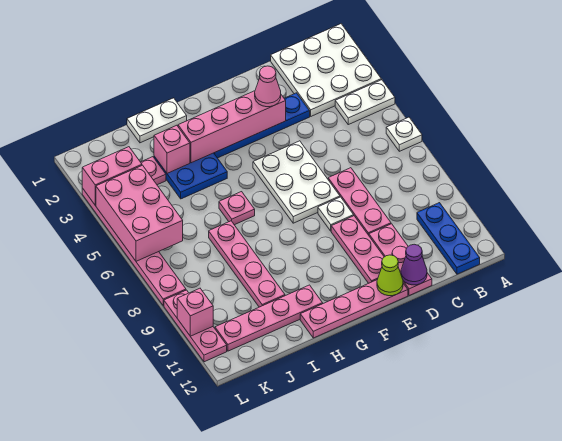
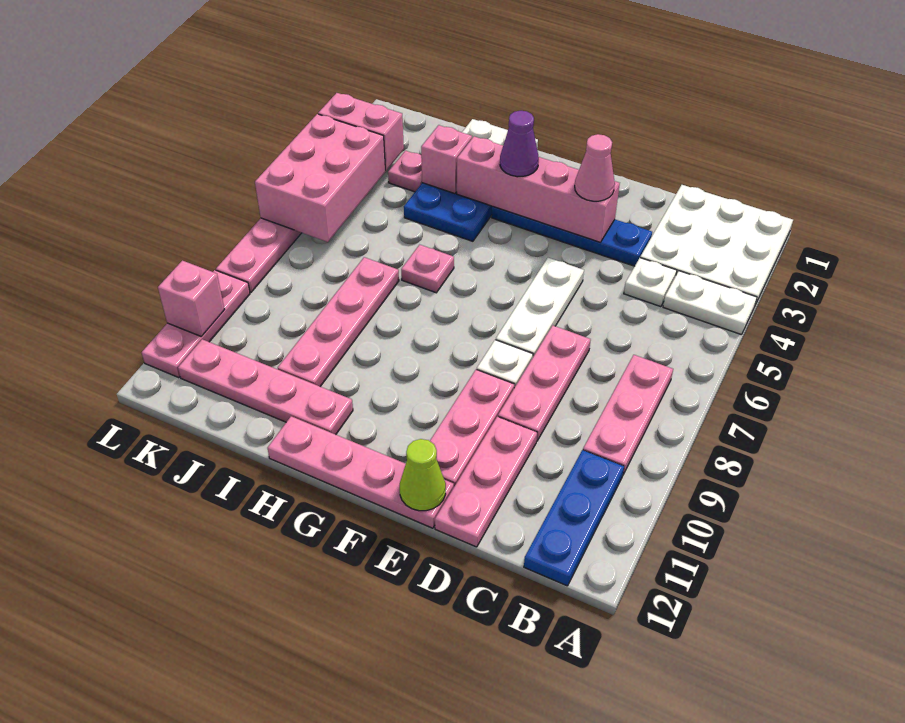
white plate A6 level 1 -> white plate C4 level 1
none -> pink plate B7:B9 level 1
purple cone D12 level 2 -> purple cone G3 level 3
white plate E5:F7 level 1 -> white plate E5:E7 level 1

